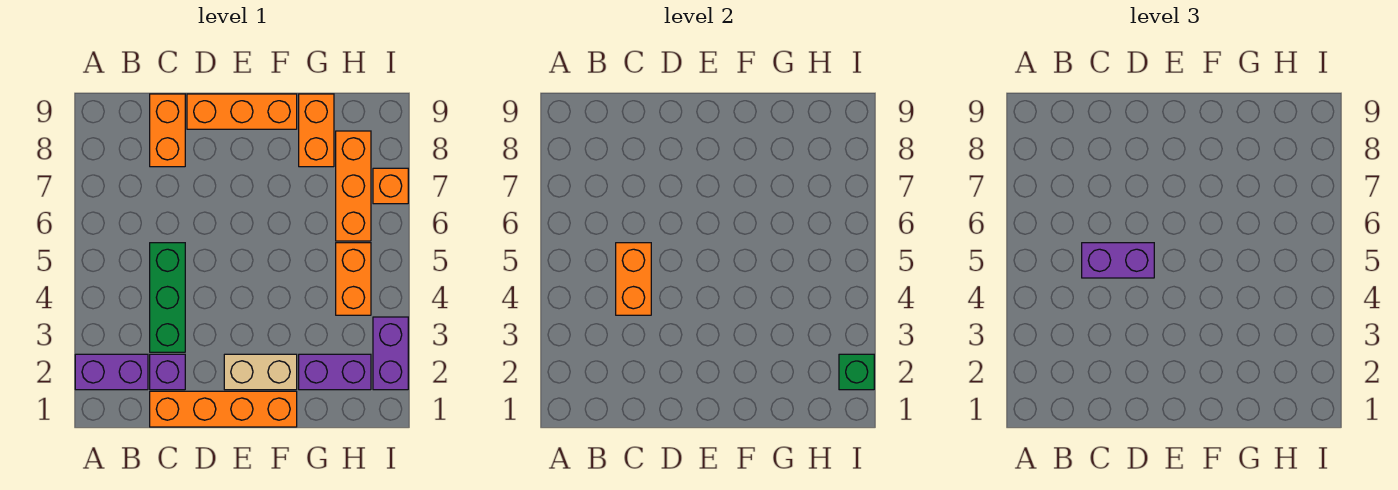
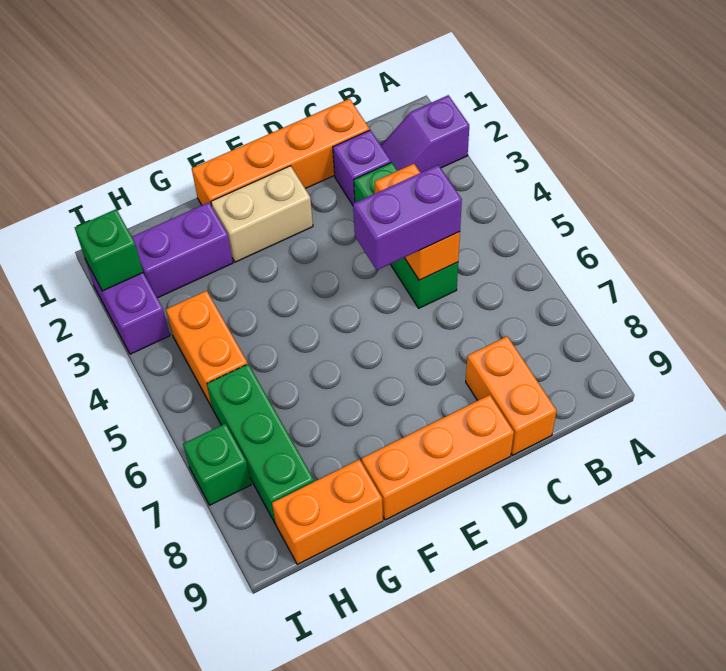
purple brick A2:B2 level 1 -> purple slope A2:B2 level 1 top A
orange brick G8:G9 level 1 -> orange brick G9:H9 level 1
orange brick H6:H8 level 1 -> green brick H6:H8 level 1
orange brick I7 level 1 -> green brick I7 level 1

